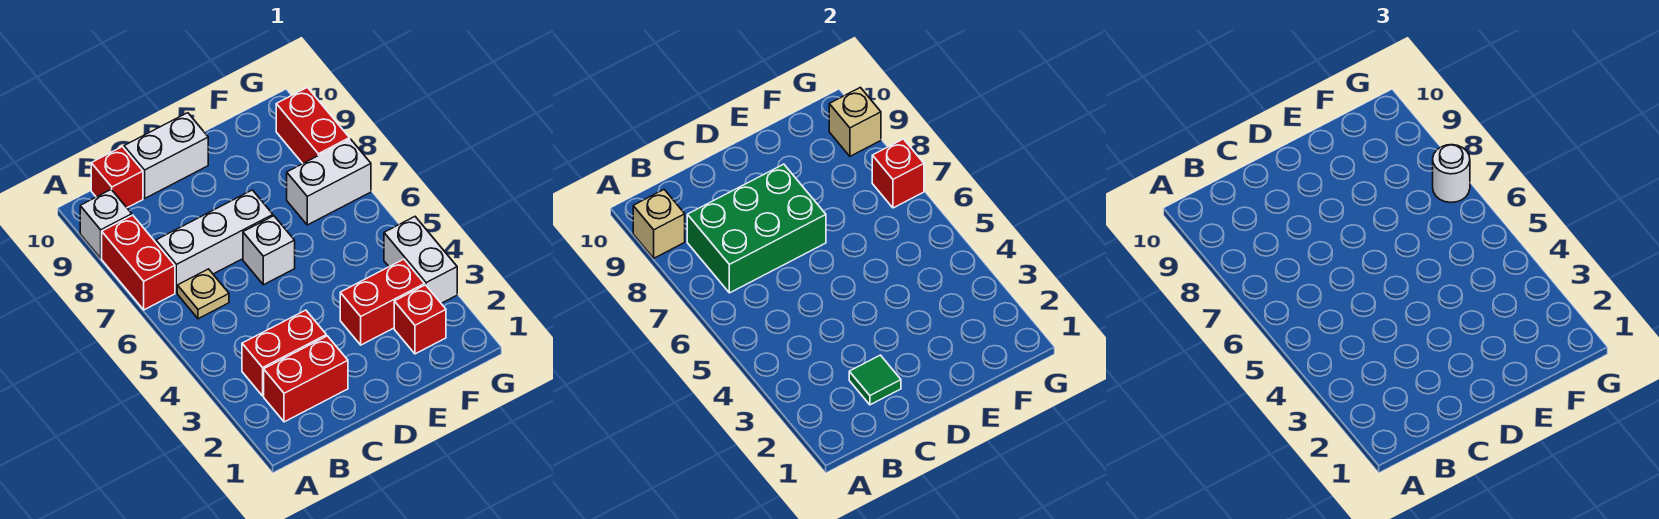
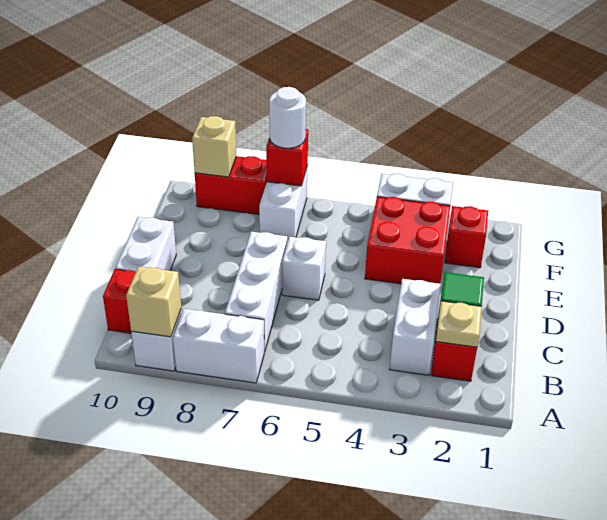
red brick A7:A8 level 1 -> white brick A7:A8 level 1
red brick B3:C3 level 1 -> white brick B3:C3 level 1
tan plate B6 level 1 -> tan plate B2 level 2
green brick B7:D8 level 2 -> none
red brick E3:F3 level 1 -> red brick E3:F4 level 1

